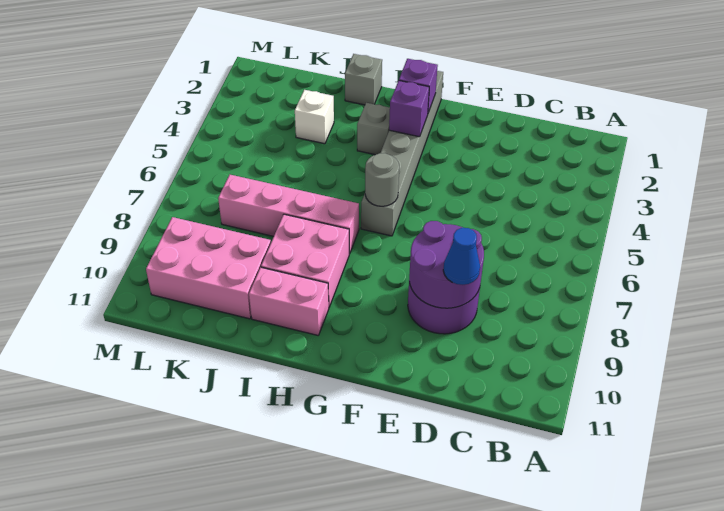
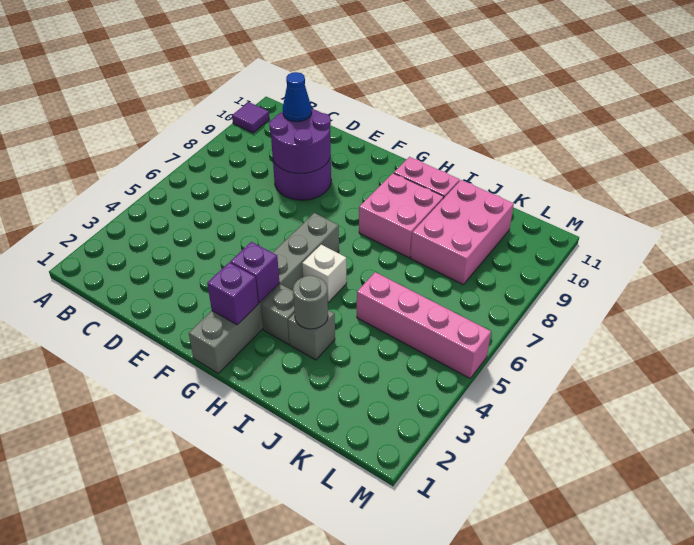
none -> purple tile A10 level 1
grey round brick G6 level 2 -> grey round brick I3 level 2
pink brick H7:K7 level 1 -> pink brick J5:M5 level 1
grey brick I1 level 1 -> grey brick I3 level 1
white brick J3 level 1 -> white brick H5 level 1
pink brick J9:L10 level 1 -> pink brick J8:K10 level 1

